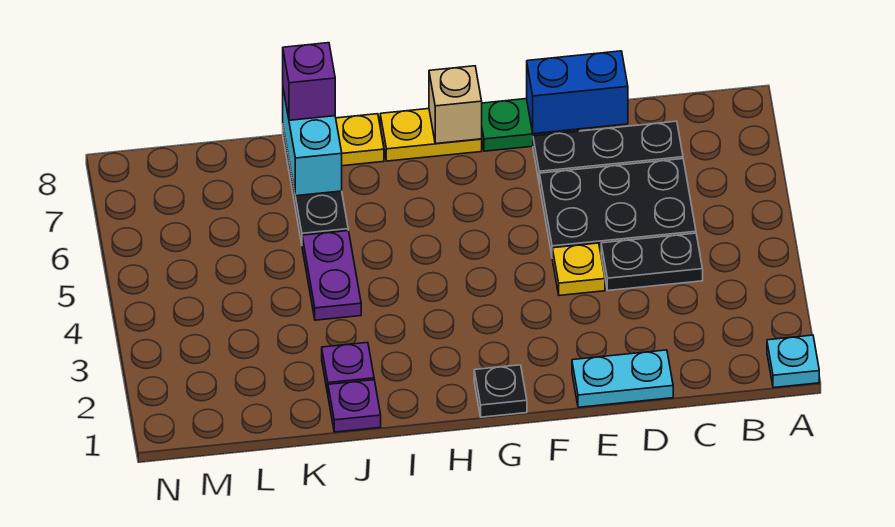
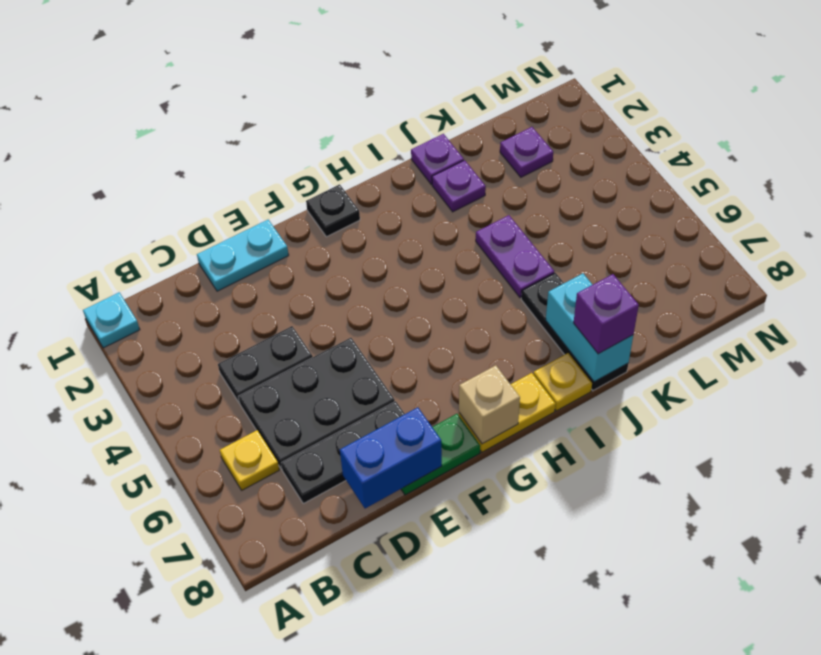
yellow plate E4 level 1 -> yellow plate B6 level 1
none -> purple plate L2 level 1

